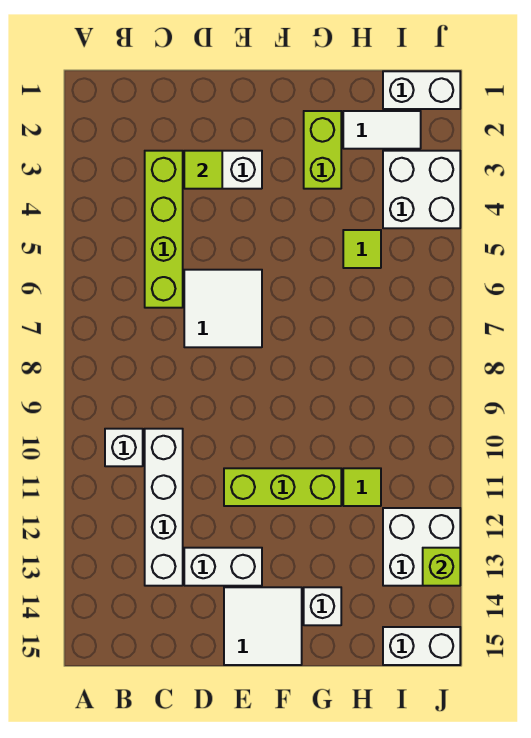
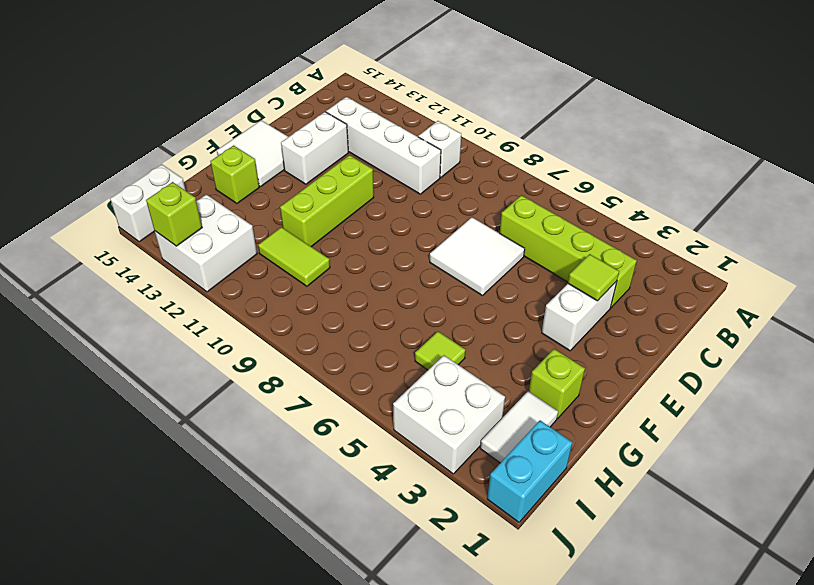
lime brick G2:G3 level 1 -> lime brick G2 level 1
white brick G14 level 1 -> lime brick G14 level 1
lime tile H11 level 1 -> lime tile H10:H11 level 1
white brick I1:J1 level 1 -> cyan brick I1:J1 level 1

